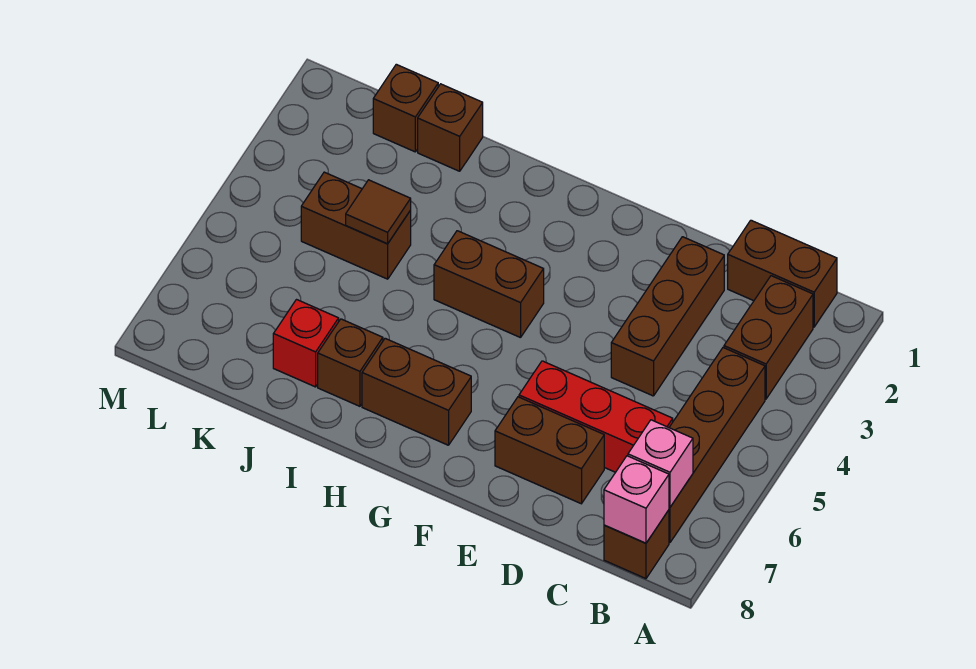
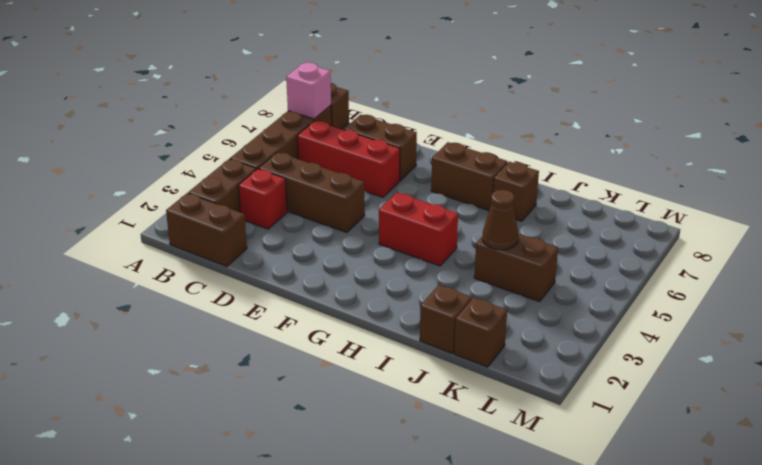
pink brick B8 level 2 -> none
brown brick D2:D4 level 1 -> brown brick C4:E4 level 1
brown brick G4:H4 level 1 -> red brick G4:H4 level 1
brown tile J4 level 2 -> brown cone J4 level 2
red brick J7 level 1 -> red brick C3 level 1

